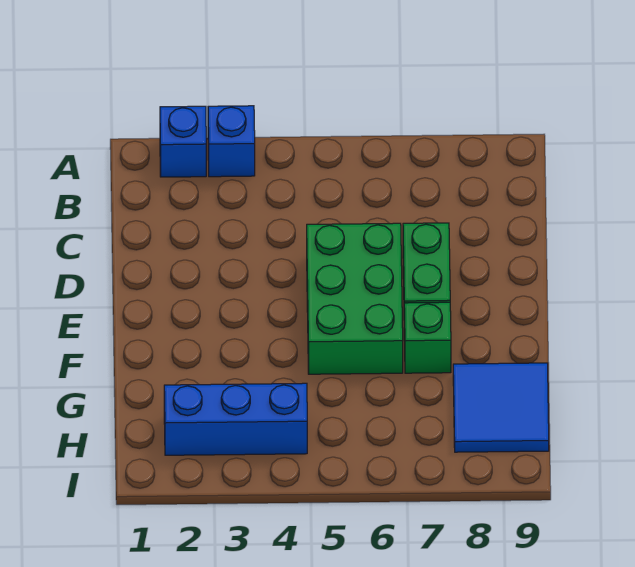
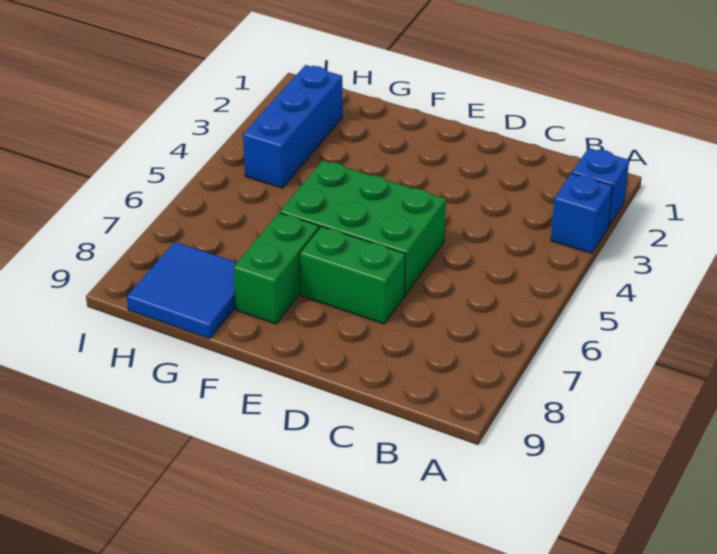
green brick F7 level 1 -> green brick F7:F8 level 1

